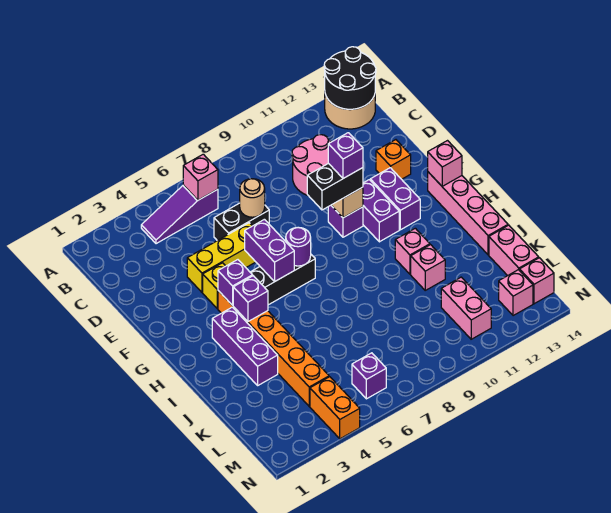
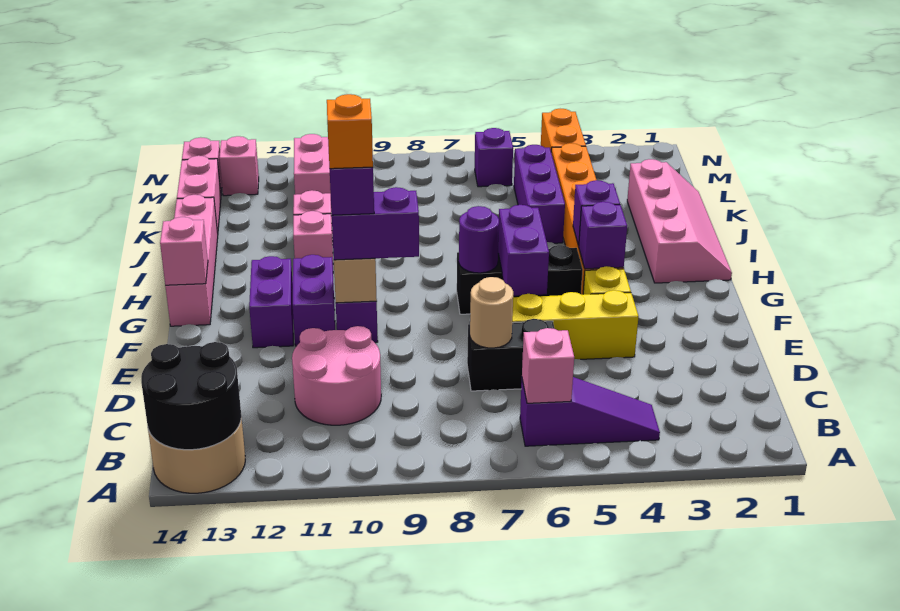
orange brick E13 level 1 -> orange brick F10 level 5
black brick F9:F10 level 3 -> purple brick F9:F10 level 3
none -> pink slope H1:K2 level 1 top 2
purple brick H3:J3 level 1 -> purple brick J5:L5 level 1

